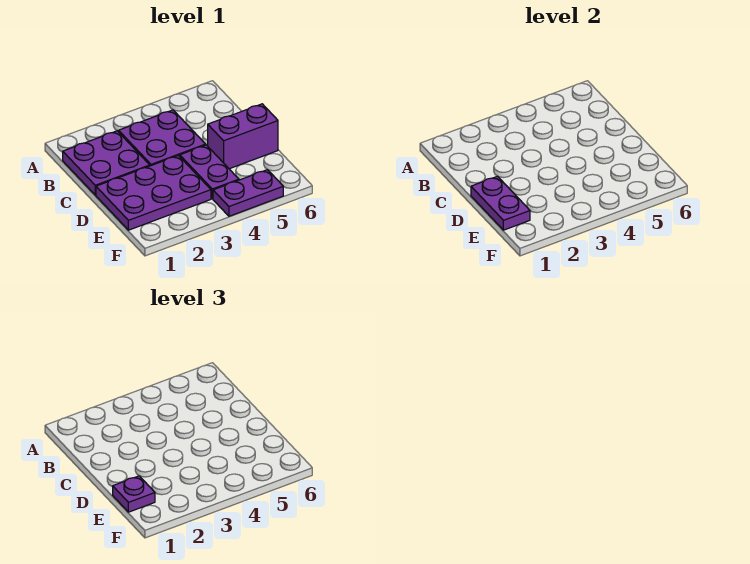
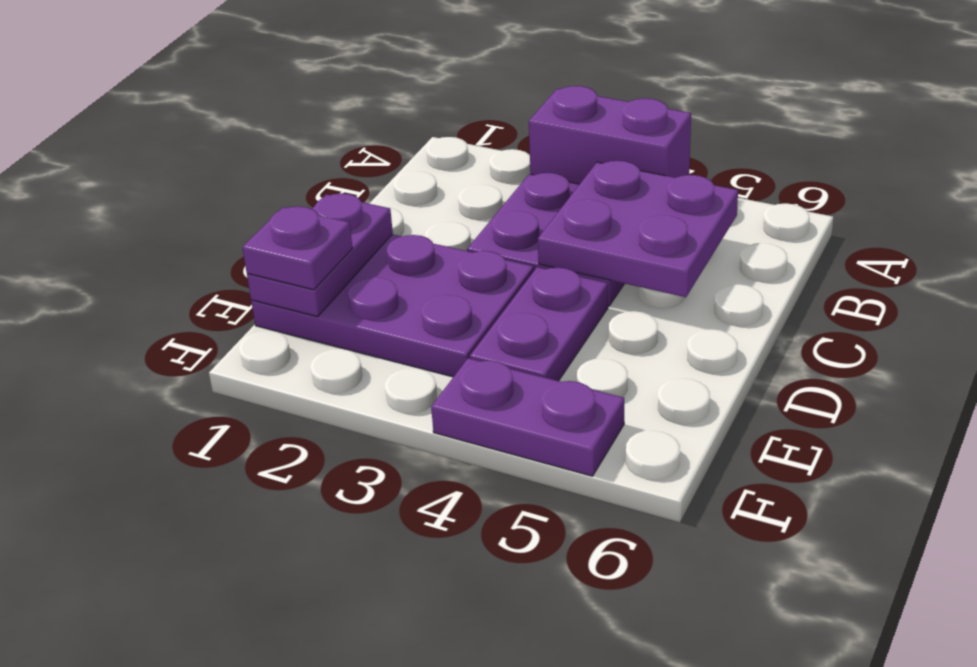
purple plate B1:C2 level 1 -> purple plate B4:C5 level 2
purple brick D5:D6 level 1 -> purple brick A3:A4 level 1

